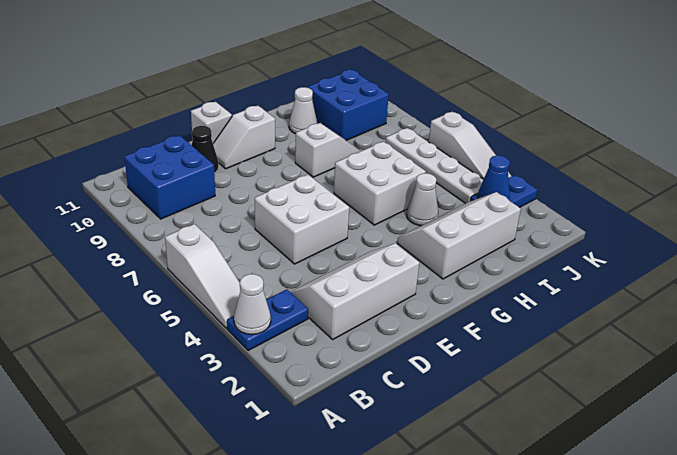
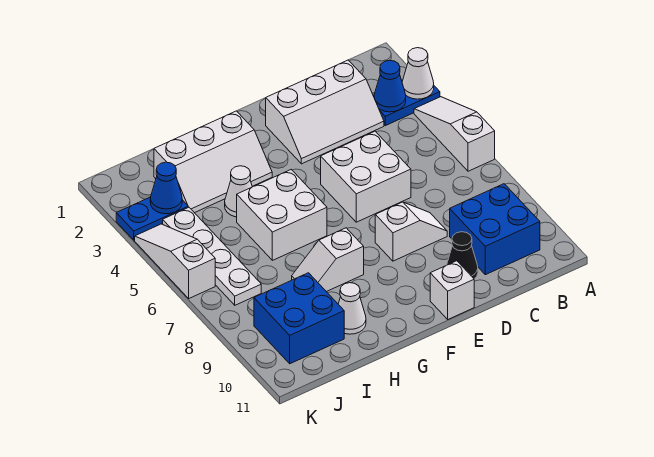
none -> blue cone B3 level 2
white slope E10:F10 level 1 top F -> white slope D8:E8 level 1 top E

